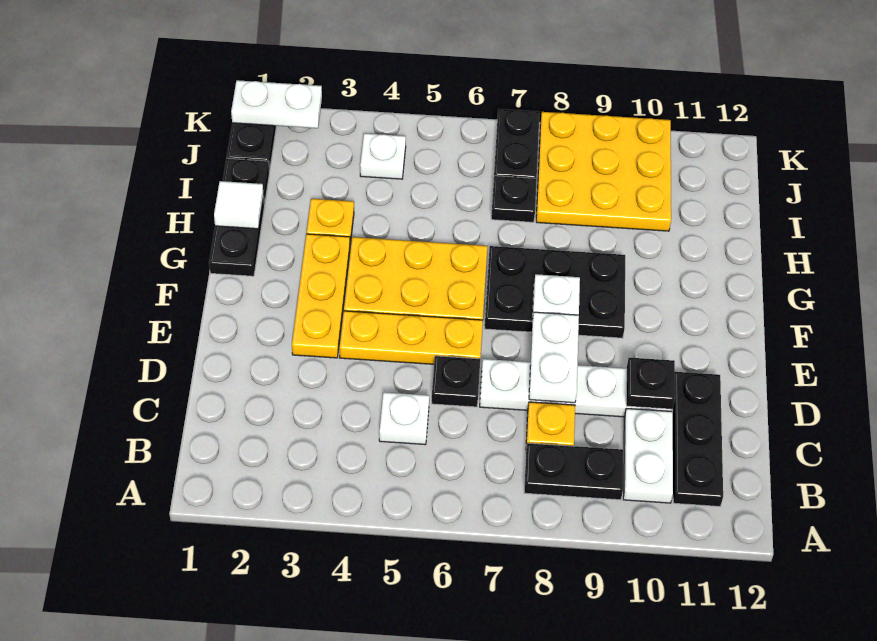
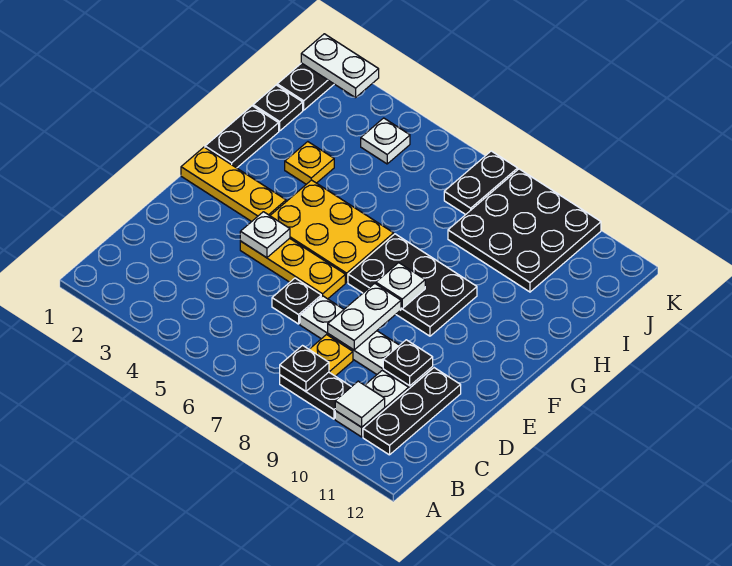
white plate C5 level 1 -> white plate E4 level 2
yellow plate E3:G3 level 1 -> yellow plate F1:F3 level 1
white tile H1 level 2 -> white tile B10 level 2
black plate I7 level 1 -> black plate B8 level 2
yellow plate I8:K10 level 1 -> black plate I8:K10 level 1

